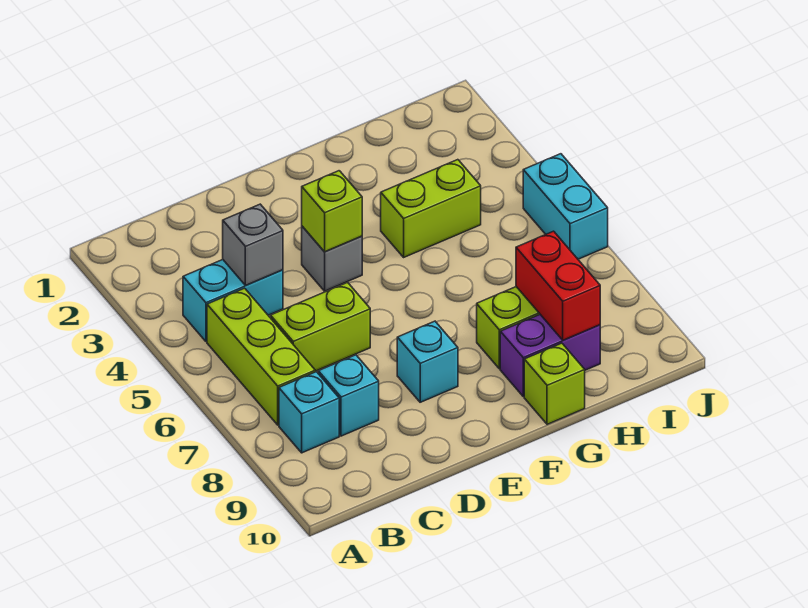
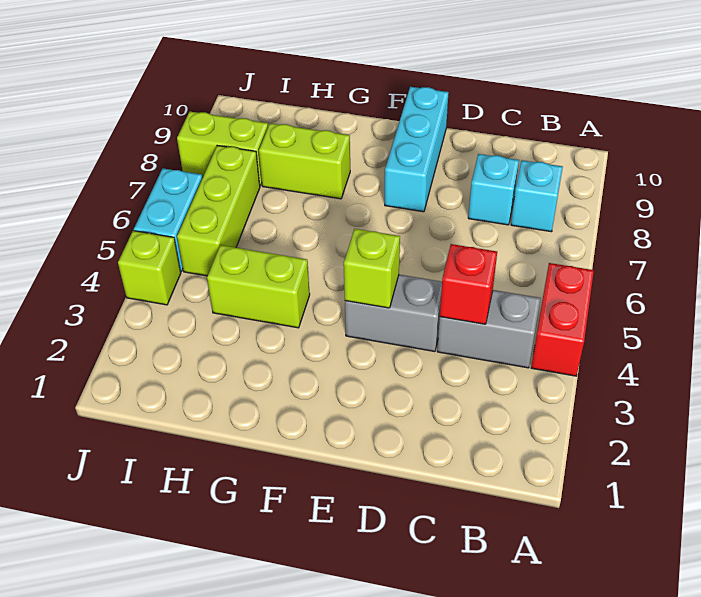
cyan brick B4:C4 level 1 -> grey brick B4:C4 level 1
lime brick B5:B7 level 1 -> lime brick I5:I7 level 1
grey brick C4 level 2 -> red brick C4 level 2
lime brick C6:D6 level 1 -> lime brick I8:J8 level 1
grey brick E4 level 1 -> grey brick D4:E4 level 1
cyan brick E8 level 1 -> cyan brick E8:E10 level 1
purple brick G9:H9 level 1 -> none
lime brick G10 level 1 -> lime brick J4 level 1
red brick H8:H9 level 2 -> red brick A4:A5 level 1

